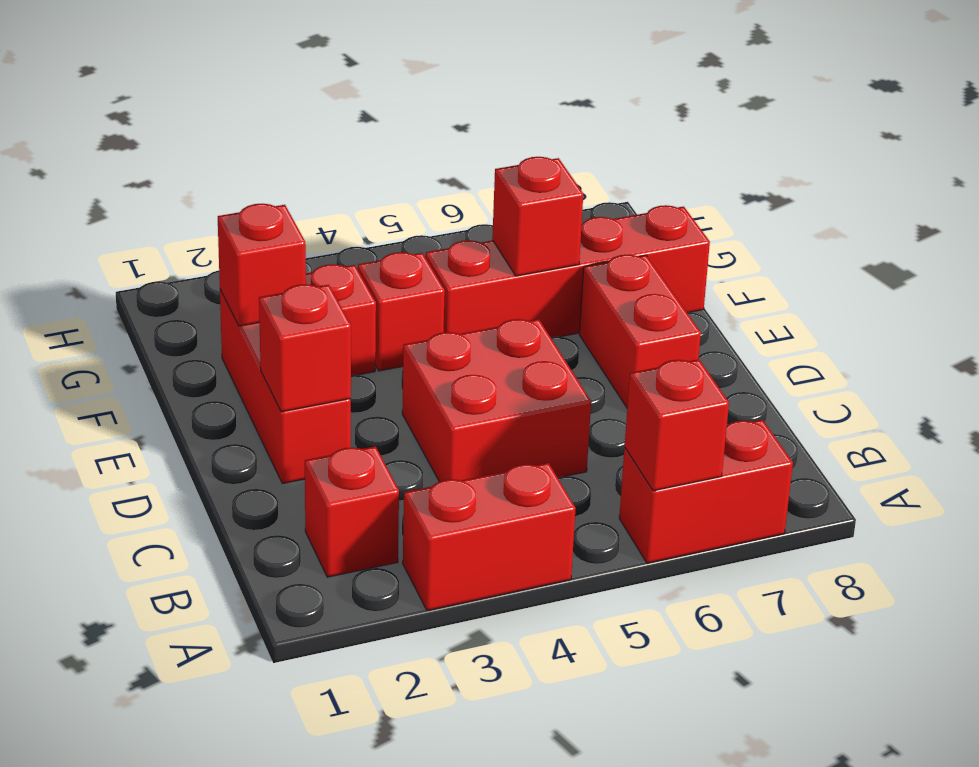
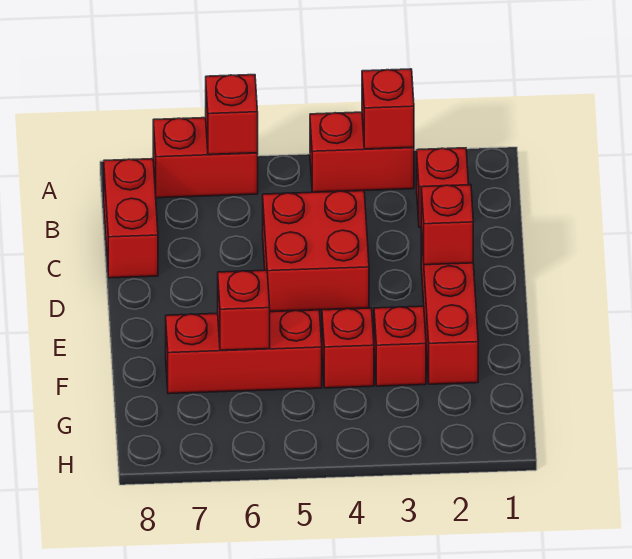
red brick D7:E7 level 1 -> red brick B8:C8 level 1
red brick F2 level 2 -> red brick A3 level 2
red brick F5:F8 level 1 -> red brick F5:F7 level 1

